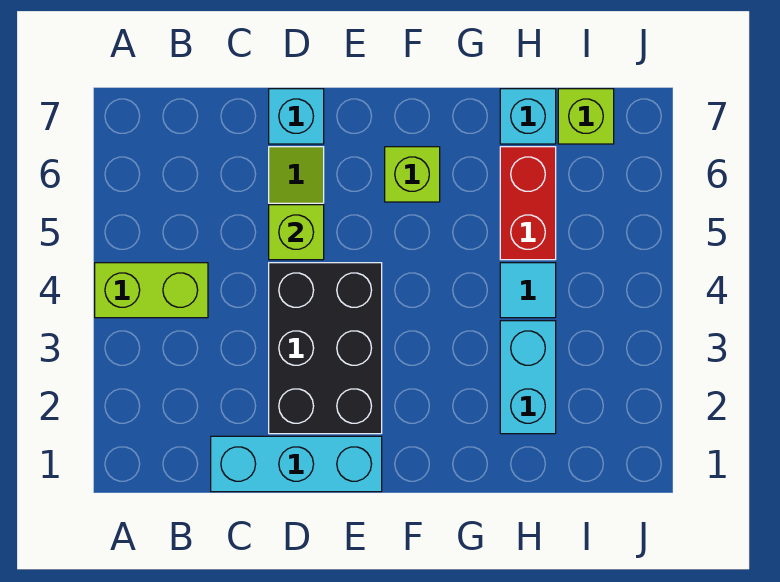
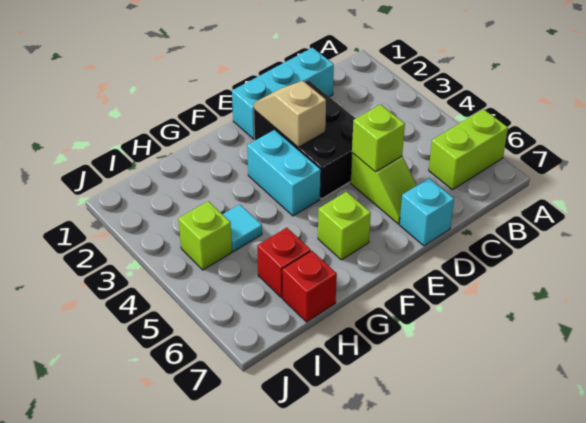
lime brick A4:B4 level 1 -> lime brick A6:B6 level 1
none -> tan slope E2:E3 level 2 top 3
cyan brick H2:H3 level 1 -> cyan brick F3:F4 level 1
red brick H5:H6 level 1 -> red brick H6 level 1
cyan brick H7 level 1 -> red brick H7 level 1
lime brick I7 level 1 -> lime brick I4 level 1

